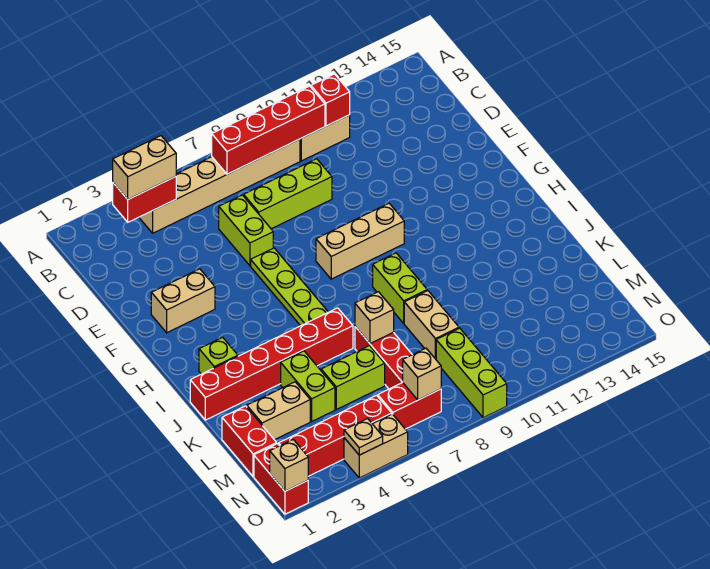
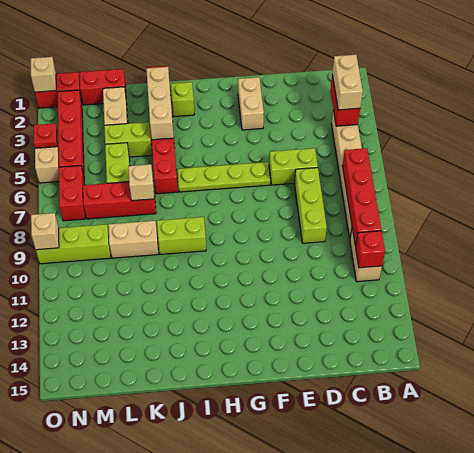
tan brick G8:G10 level 1 -> tan brick J2:J4 level 2
tan brick N7 level 2 -> tan brick O9 level 2
tan plate O4 level 2 -> red plate O4 level 2

